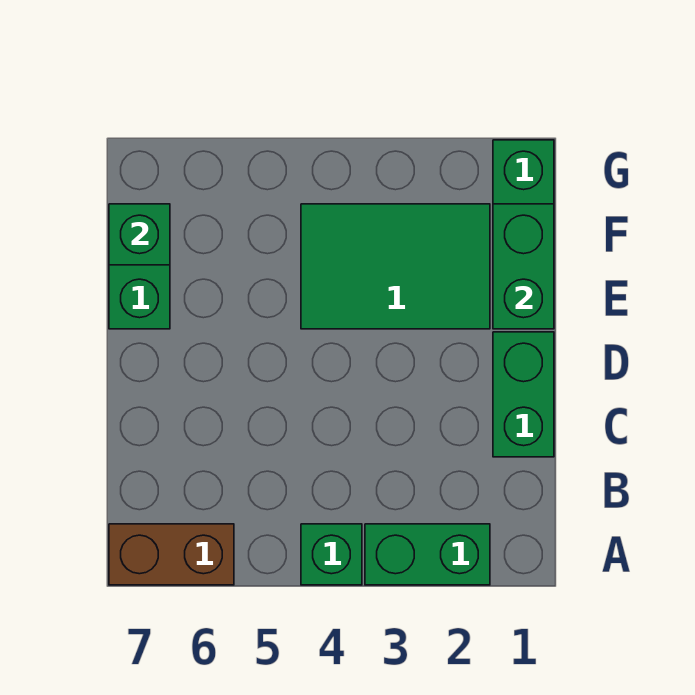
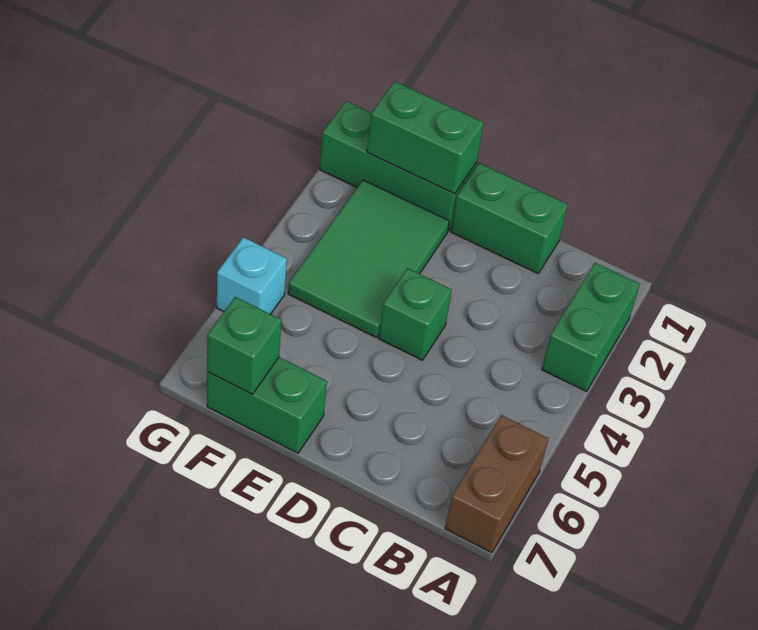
green brick A4 level 1 -> green brick D4 level 1
none -> cyan brick G5 level 1

